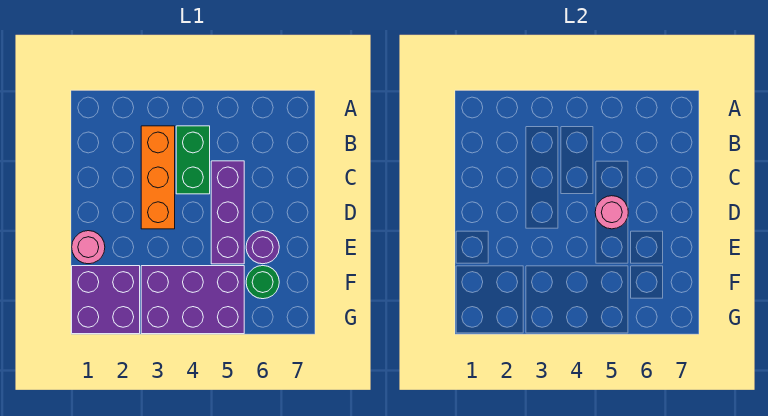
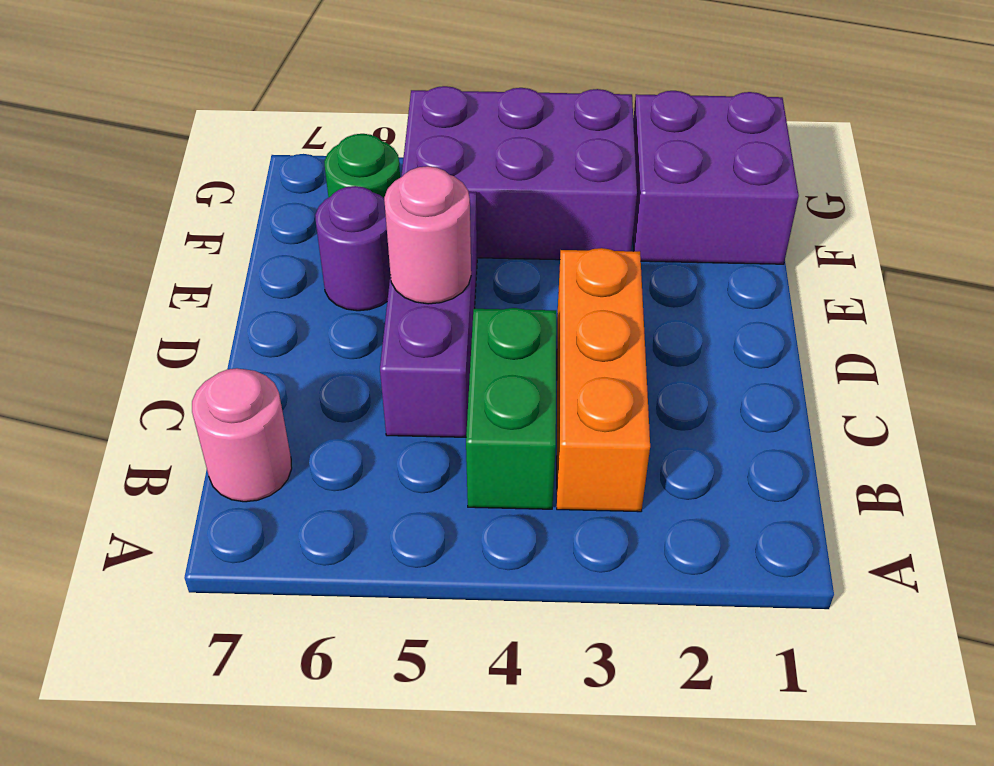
pink round brick E1 level 1 -> pink round brick B7 level 1

